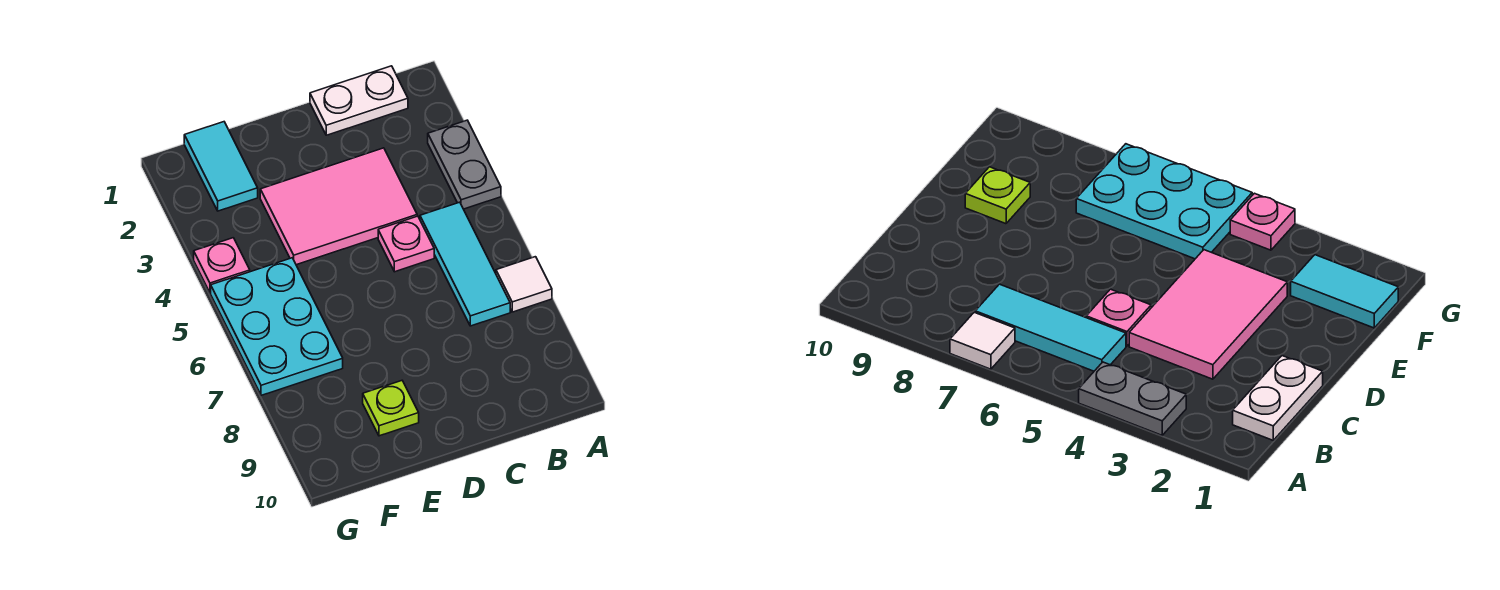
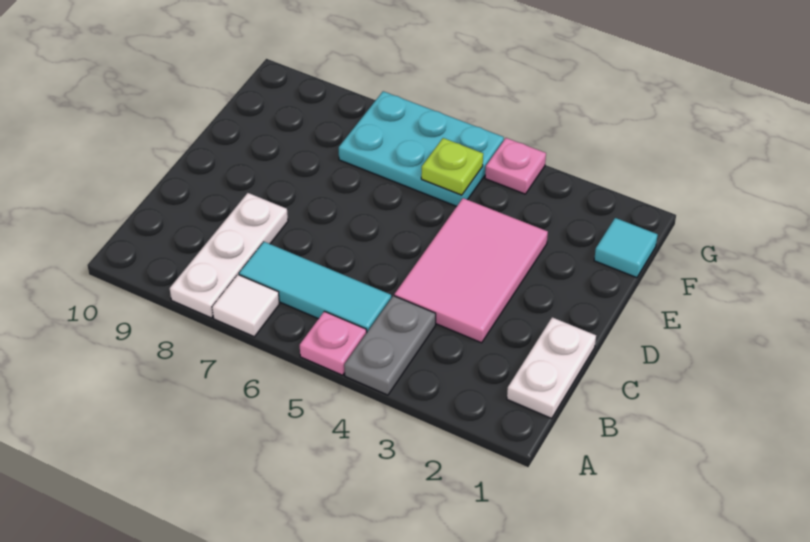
grey plate A3:A4 level 1 -> grey plate A4:B4 level 1
none -> white plate A8:C8 level 1
pink plate C5 level 1 -> pink plate A5 level 1
lime plate E9 level 1 -> lime plate F5 level 2
cyan tile F1:F2 level 1 -> cyan tile F1 level 1

